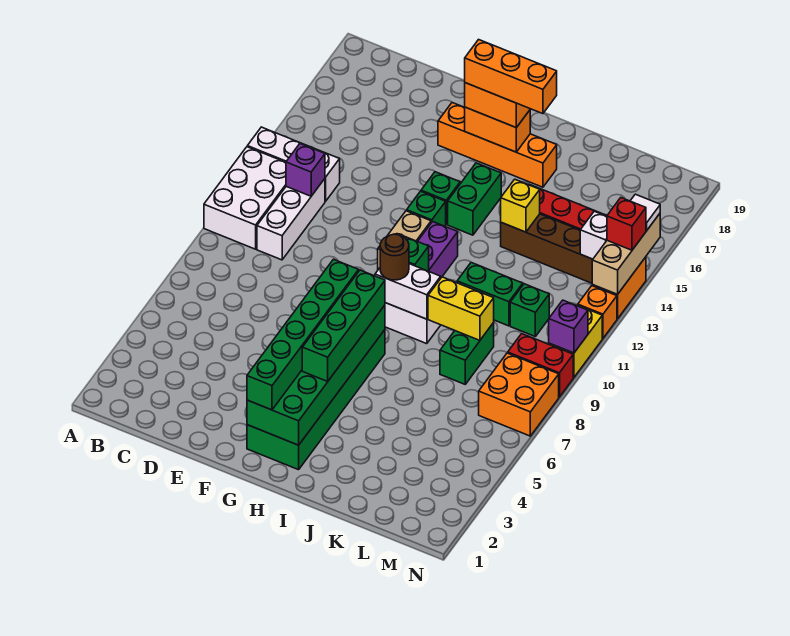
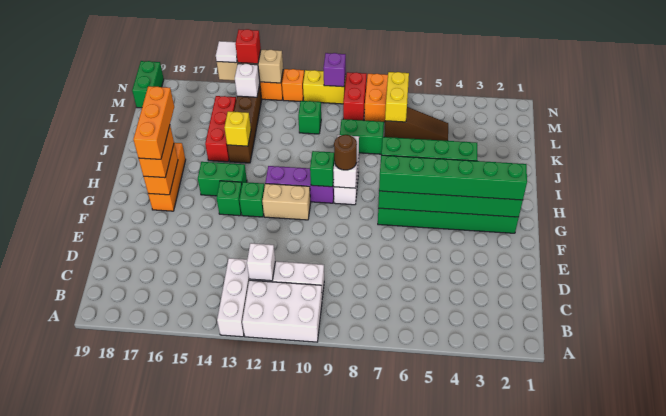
purple brick C12 level 2 -> white brick C12 level 2
orange brick F17:I17 level 1 -> orange brick G17:I17 level 1
yellow brick J9:K9 level 2 -> yellow brick L7:M7 level 2
green brick J11:K11 level 1 -> green brick M19:N19 level 1
none -> brown slope L5:L7 level 1 top 7

